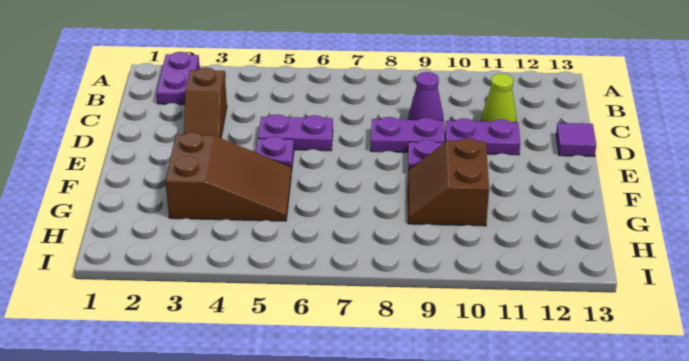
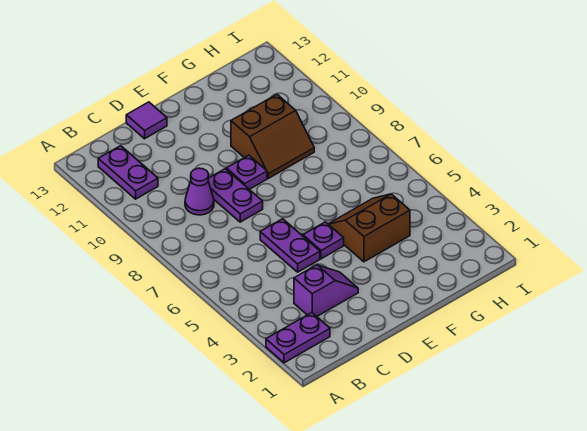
brown slope C3:D3 level 1 top C -> purple slope C3:D3 level 1 top C
lime cone C11 level 1 -> none
purple plate D10:D11 level 1 -> purple plate B11:B12 level 1
brown slope F3:G5 level 1 top 3 -> brown slope F4:G5 level 1 top 4

